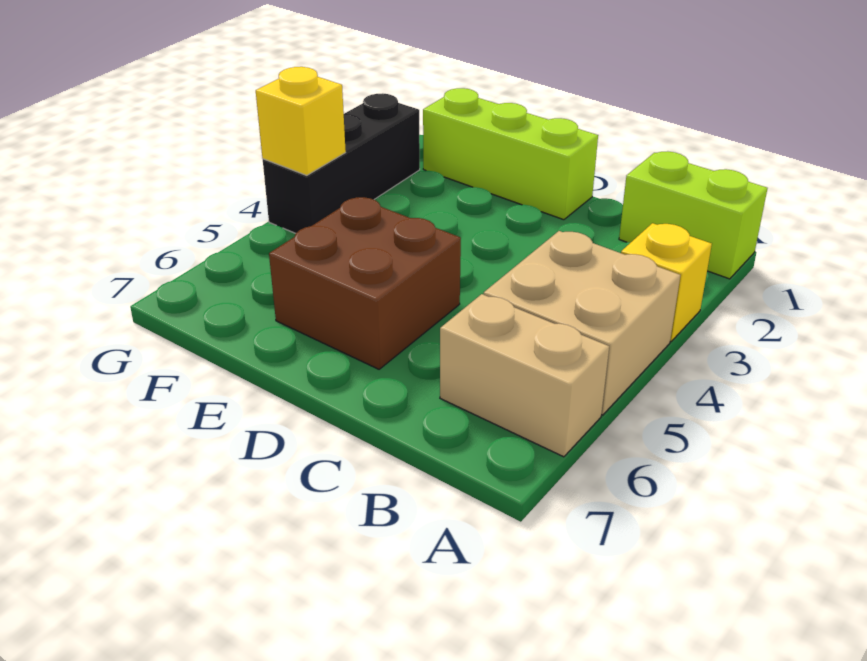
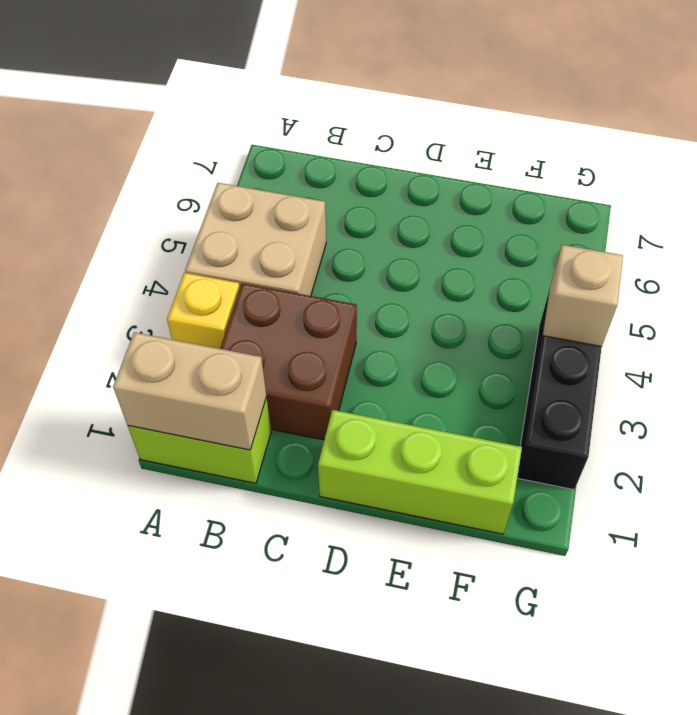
tan brick A6:B6 level 1 -> tan brick A1:B1 level 2
brown brick D5:E6 level 1 -> brown brick B2:C3 level 1
yellow brick G4 level 2 -> tan brick G4 level 2

